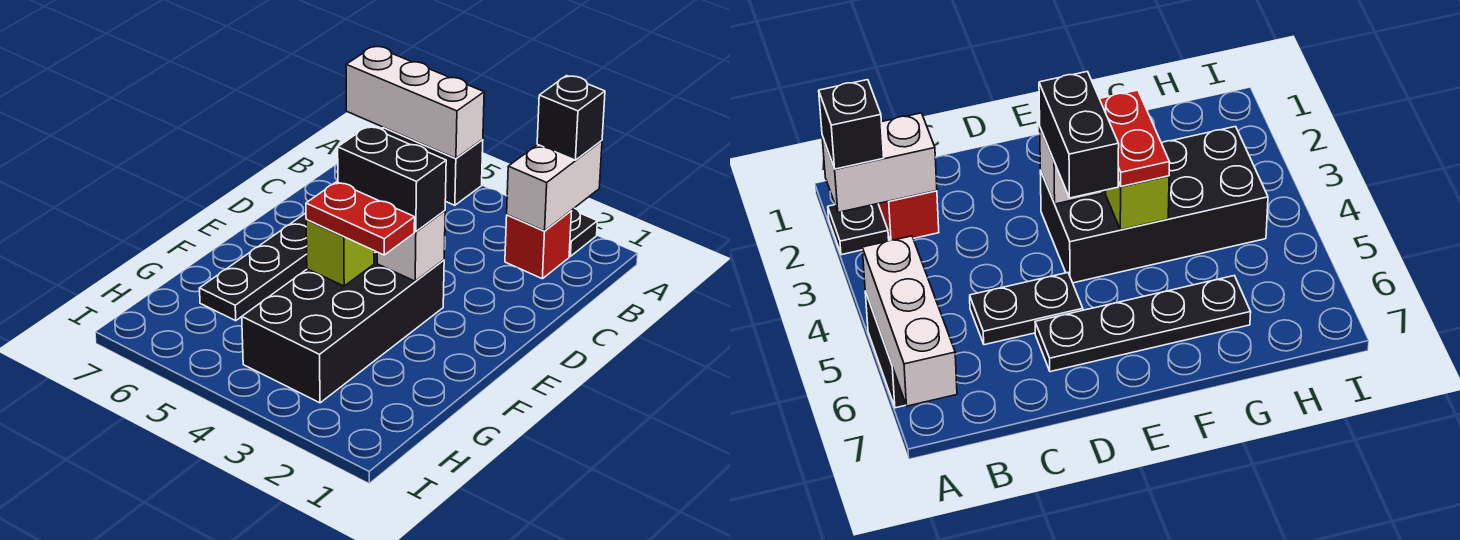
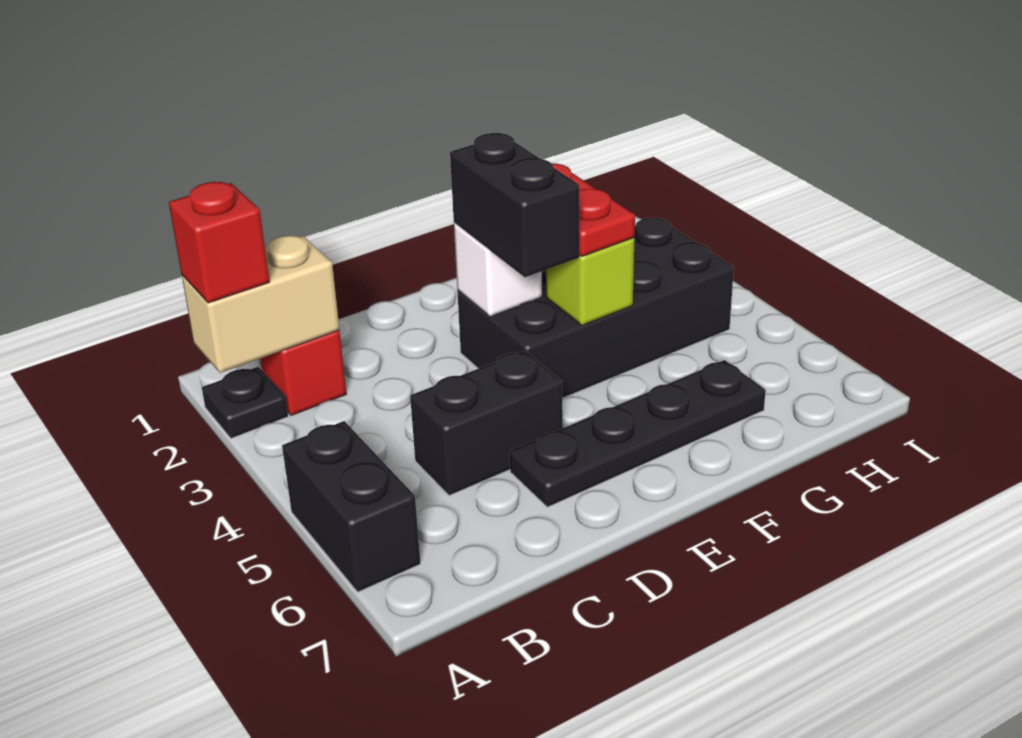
white brick A2:B2 level 2 -> tan brick A2:B2 level 2
black brick A2 level 3 -> red brick A2 level 3
white brick A5:A7 level 2 -> none
black plate C5:D5 level 1 -> black brick C5:D5 level 1

